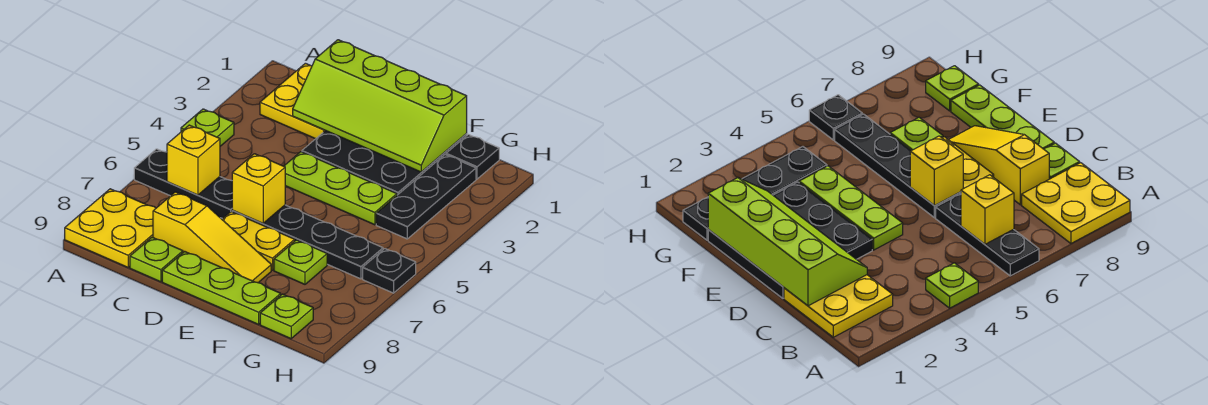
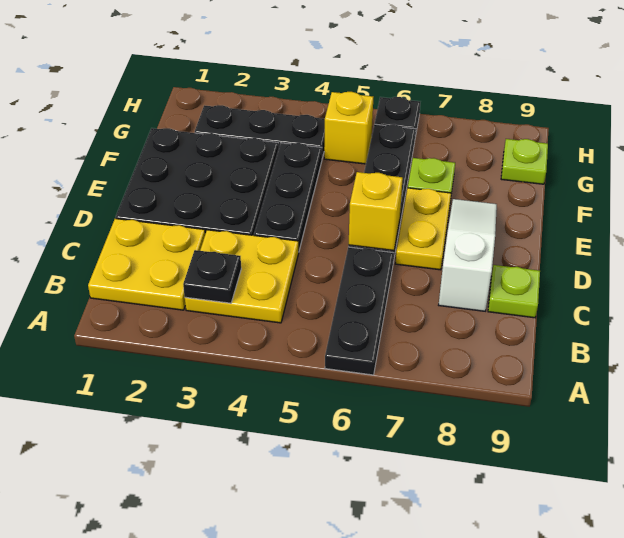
lime plate A4 level 1 -> none
yellow plate A8:B9 level 1 -> yellow plate B3:C4 level 1
yellow brick B6 level 2 -> yellow brick G5 level 1
lime slope C1:F2 level 2 top 1 -> none
yellow slope C8:E8 level 1 top C -> white slope C8:E8 level 1 top C
lime plate D4:F4 level 1 -> black plate D4:F4 level 1
lime plate D9:F9 level 1 -> none
black plate G1 level 1 -> black plate B3 level 2

